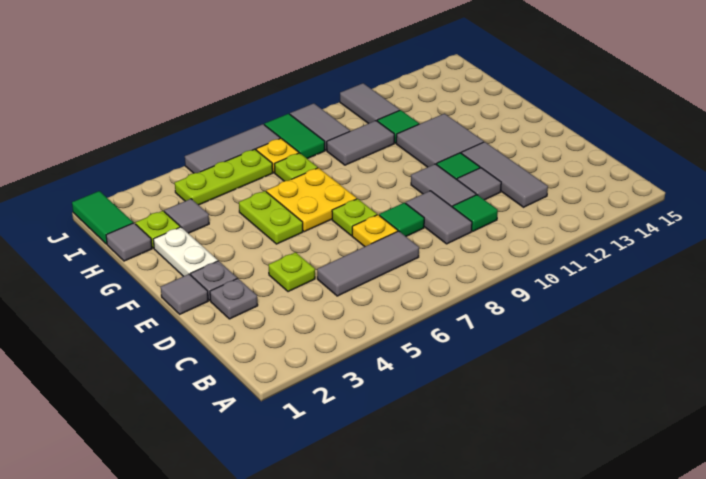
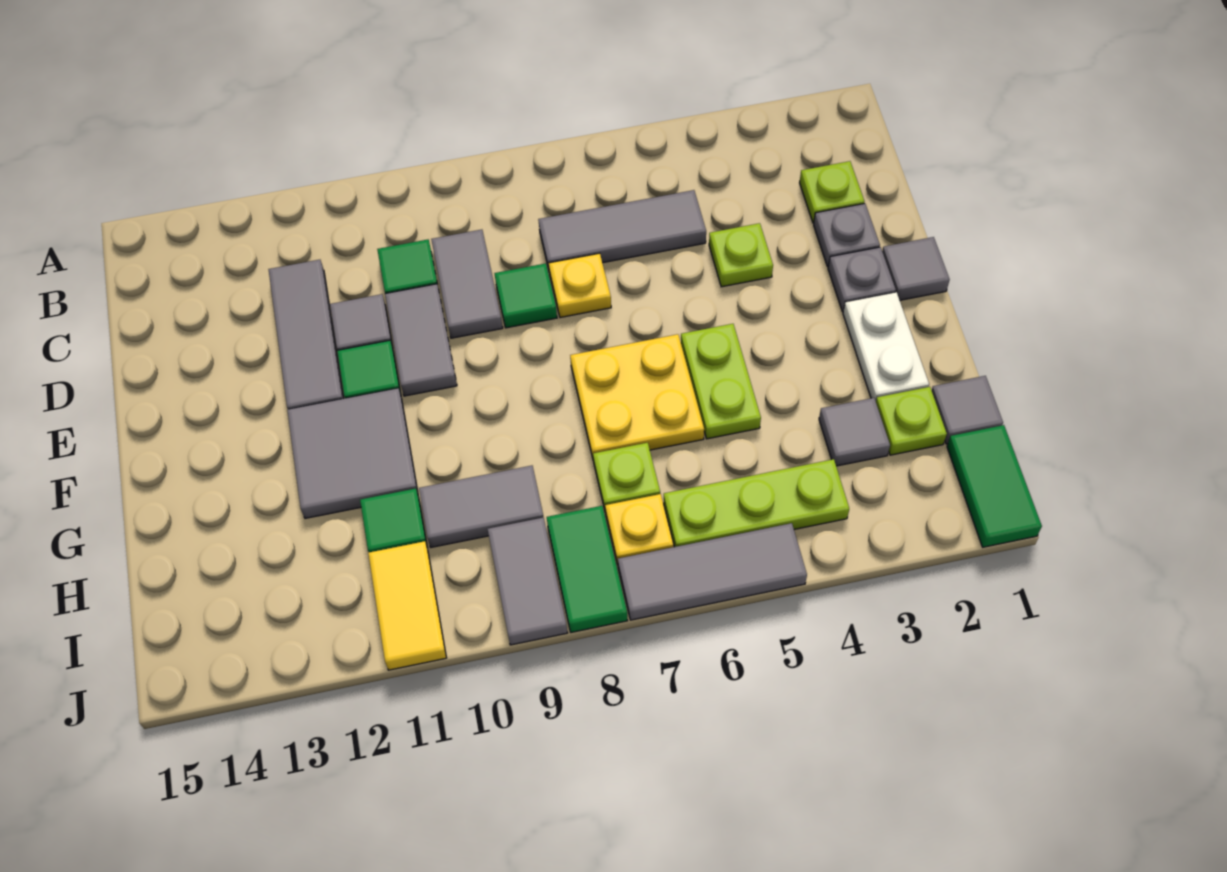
lime plate E7 level 1 -> lime plate C2 level 1
grey tile I11:J11 level 1 -> yellow tile I11:J11 level 1

